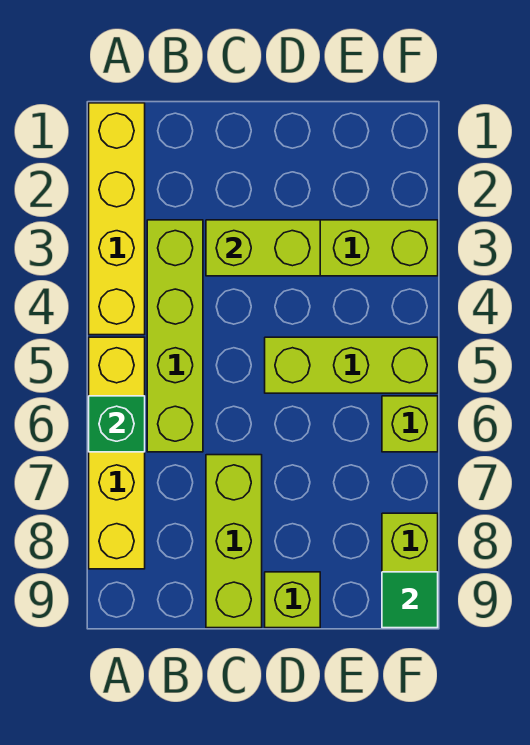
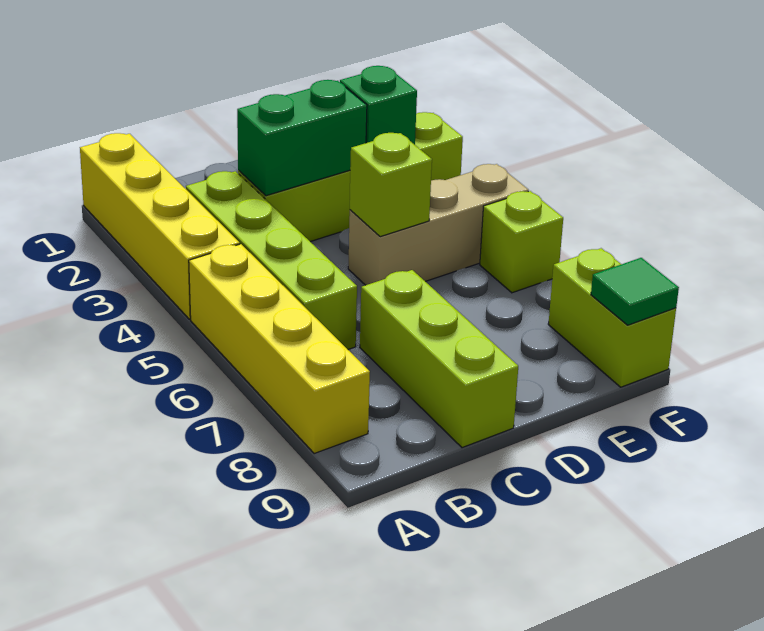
green brick A6 level 2 -> green brick E3 level 2
lime brick C3:D3 level 2 -> green brick C3:D3 level 2
lime brick D5:F5 level 1 -> tan brick D5:F5 level 1
lime brick D9 level 1 -> lime brick D5 level 2

